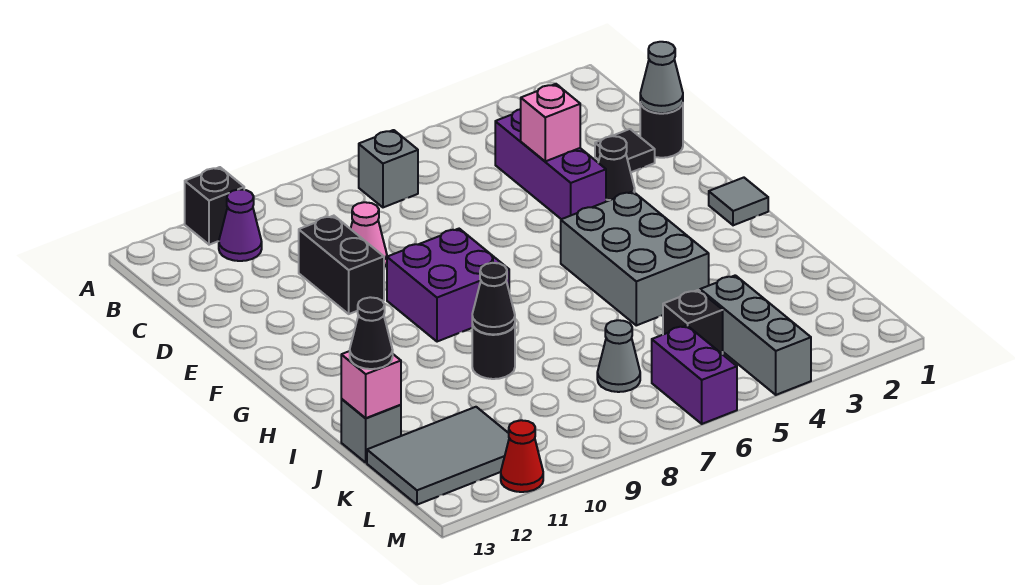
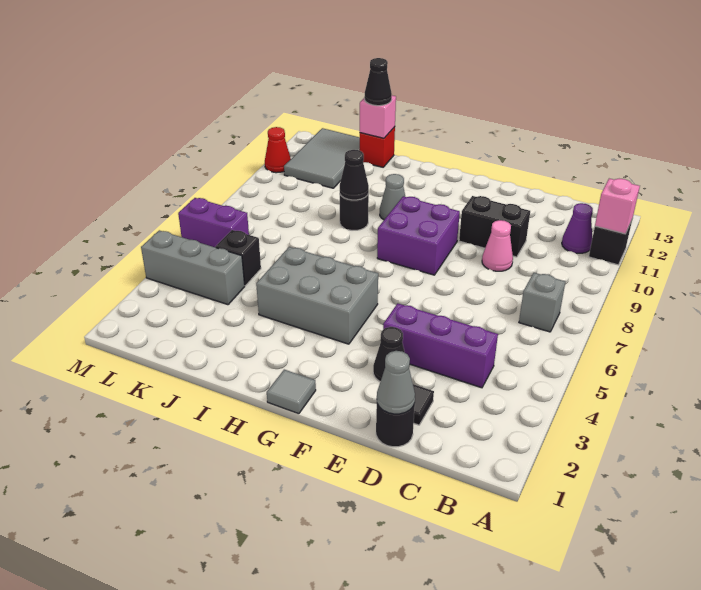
pink brick D4 level 2 -> pink brick A11 level 2
grey brick J13 level 1 -> red brick J13 level 1
grey cone K7 level 1 -> grey cone H10 level 1

